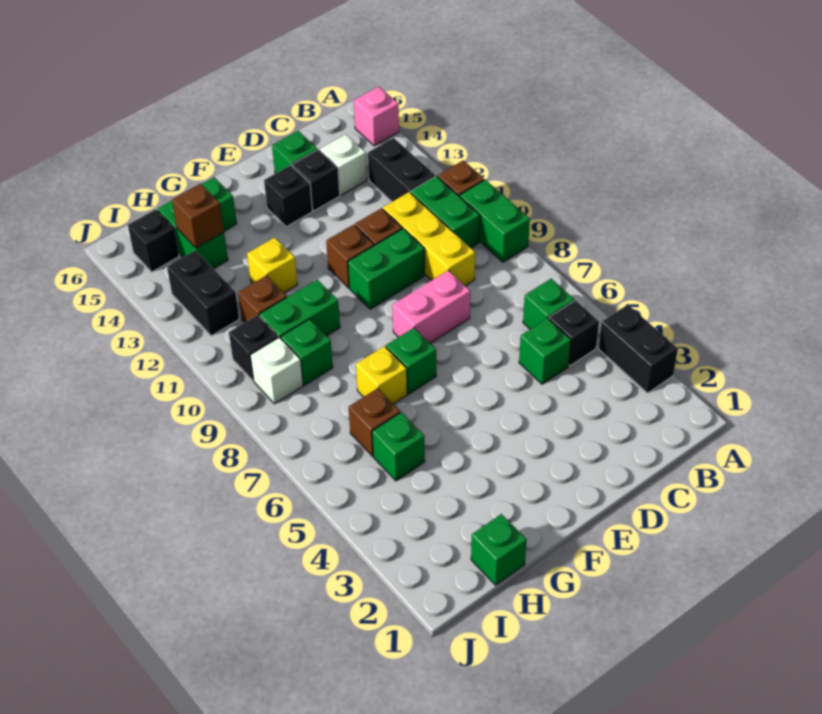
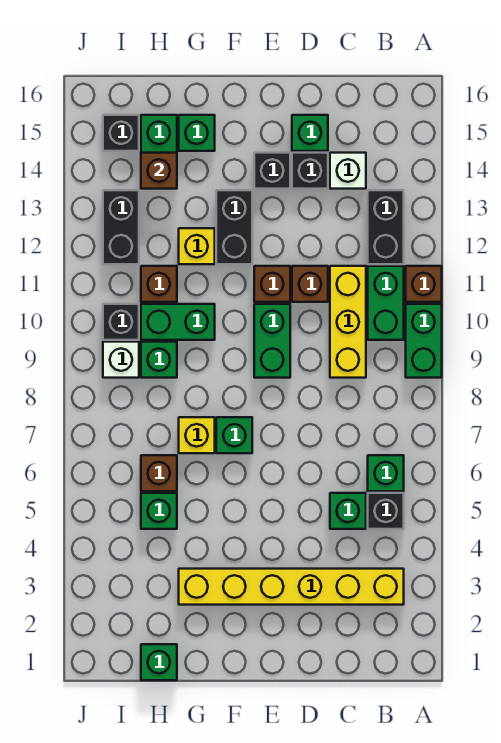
black brick A3:A4 level 1 -> black brick F12:F13 level 1
pink brick A15 level 1 -> none
none -> yellow brick B3:G3 level 1
pink brick D8:E8 level 1 -> none
green brick D10:E10 level 1 -> green brick E9:E10 level 1

